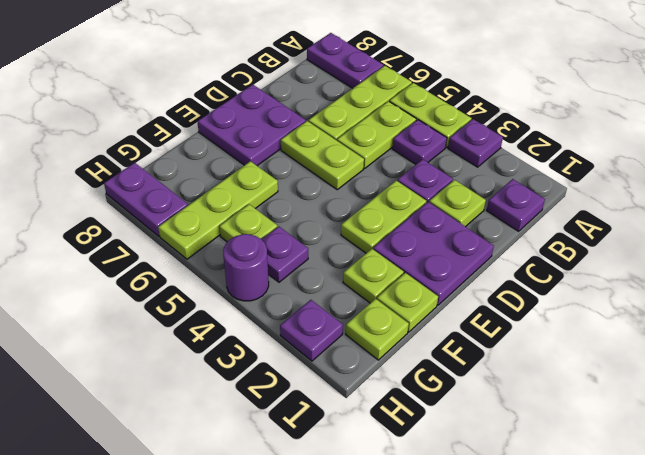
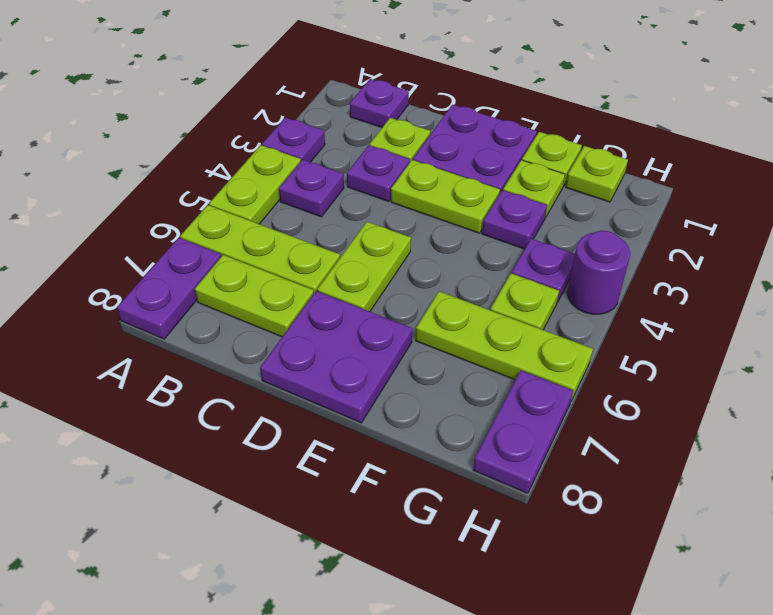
lime plate B5:C5 level 1 -> lime plate B7:C7 level 1
purple plate H2 level 1 -> purple plate F3 level 1

